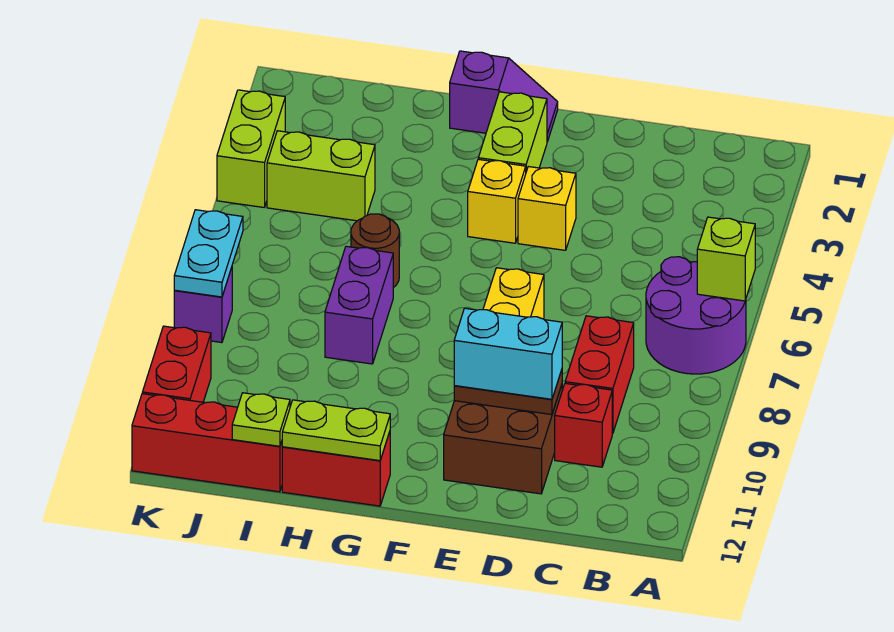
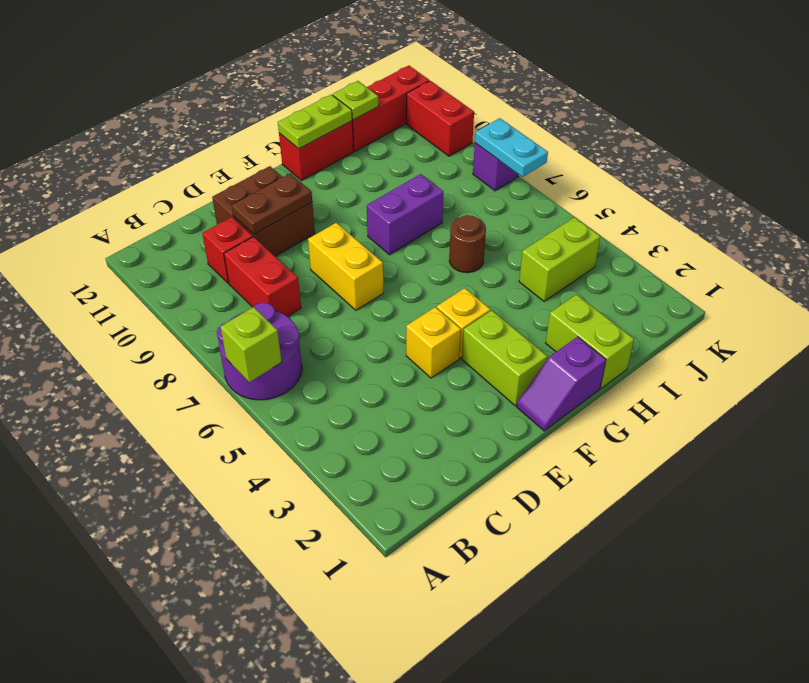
cyan brick D10:E10 level 3 -> none
purple brick H7:H8 level 1 -> purple brick G8:H8 level 1
lime brick K3:K4 level 1 -> lime brick H1:H2 level 1

